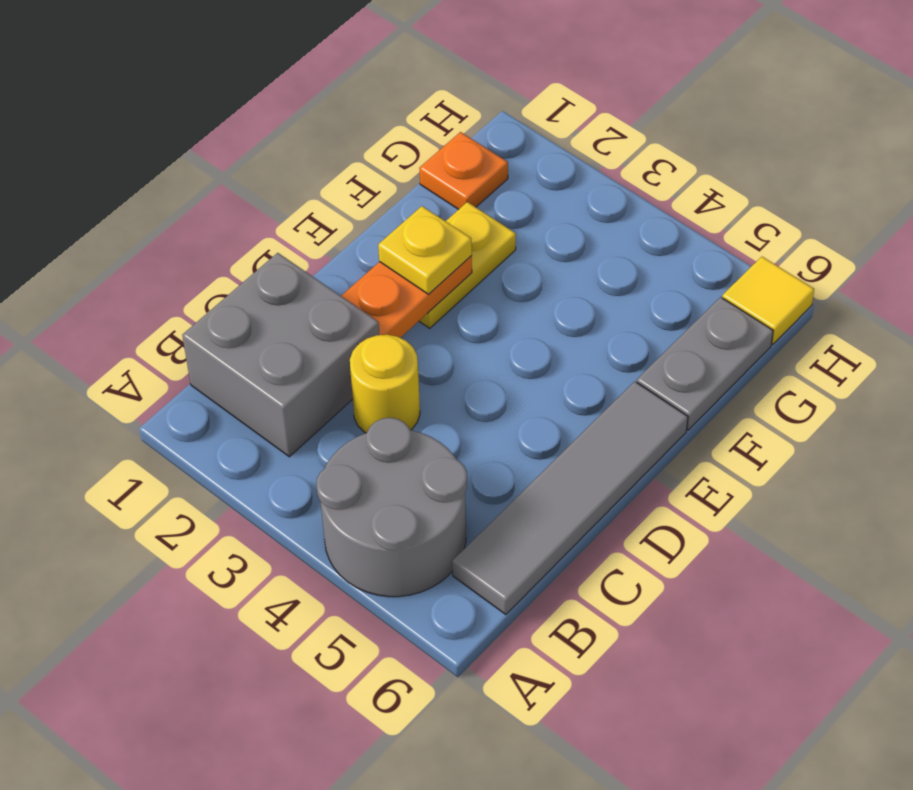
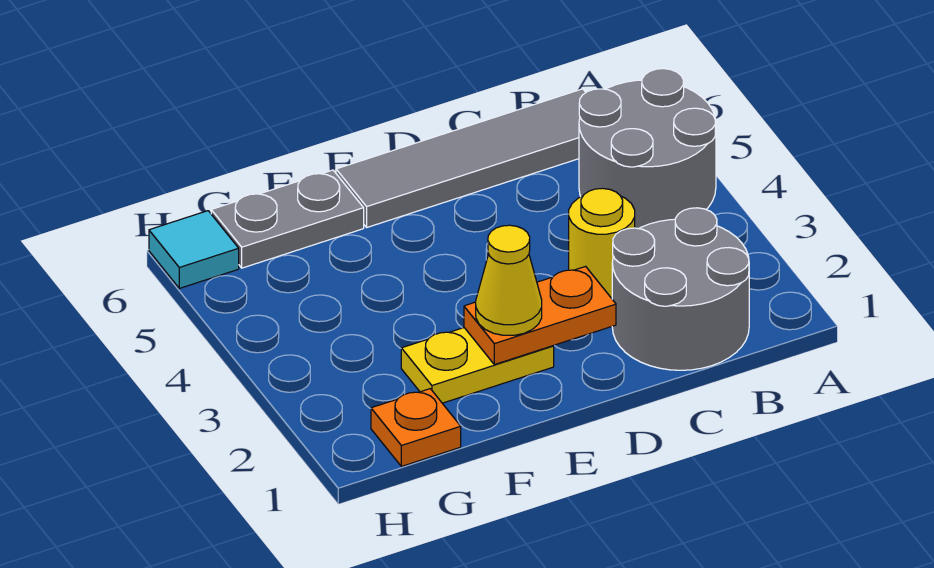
grey brick B1:C2 level 1 -> grey round brick B1:C2 level 1
yellow plate E2 level 3 -> yellow cone E2 level 3
yellow tile H6 level 1 -> cyan tile H6 level 1

